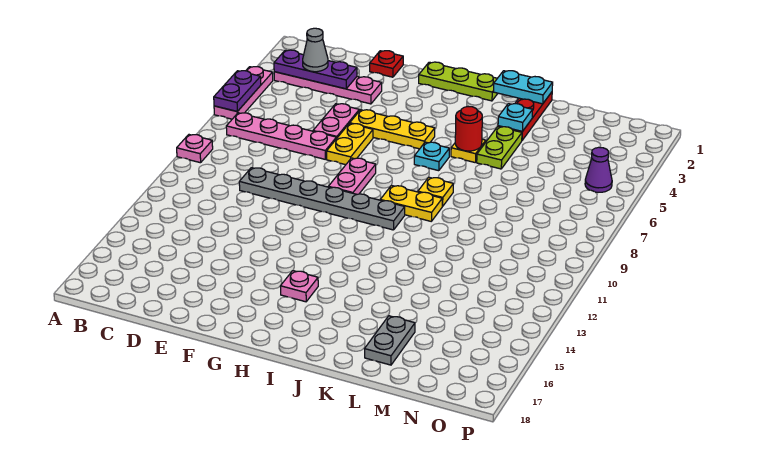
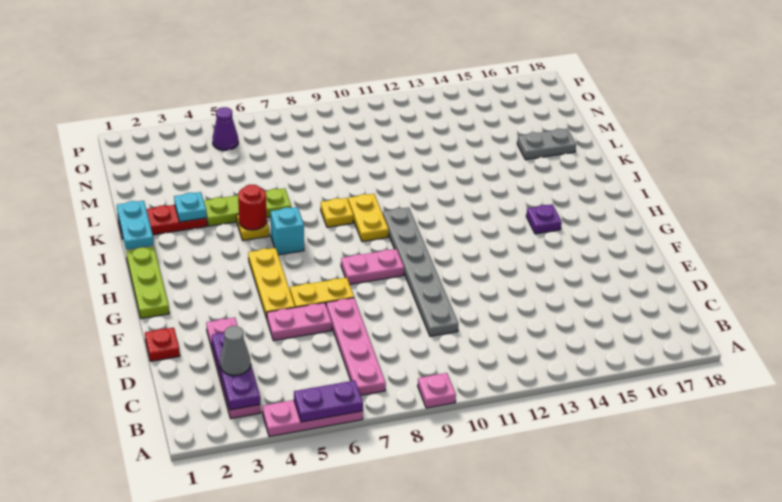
pink plate H15 level 1 -> purple plate H15 level 1
cyan plate I6 level 1 -> cyan brick I6 level 1
lime plate K4:K5 level 1 -> lime plate K4:K6 level 1

